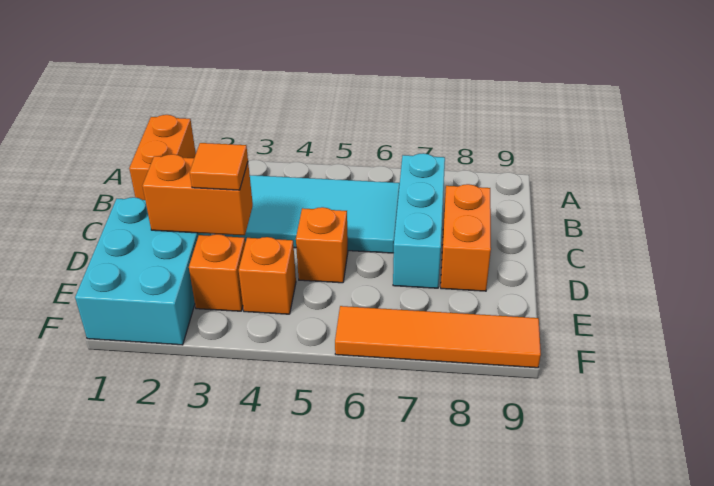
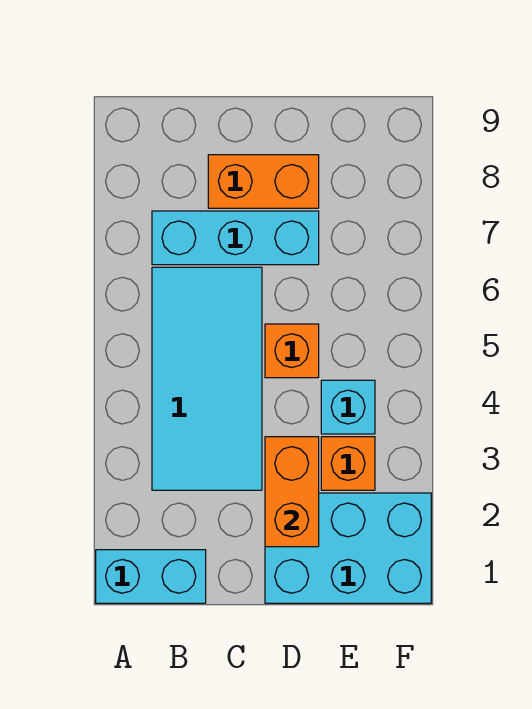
orange brick A1:B1 level 1 -> cyan brick A1:B1 level 1
orange tile D3 level 3 -> none
orange brick E4 level 1 -> cyan brick E4 level 1
orange tile F6:F9 level 1 -> none

